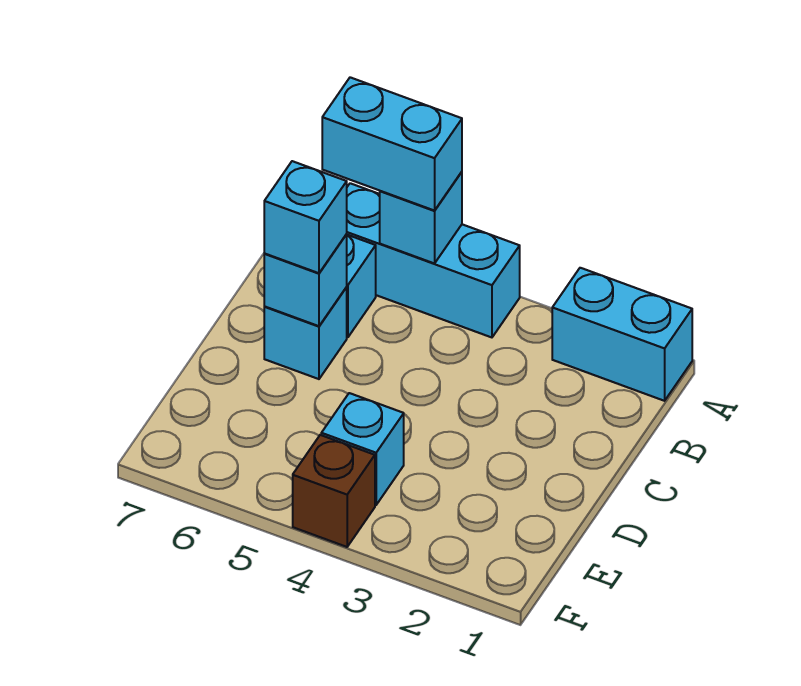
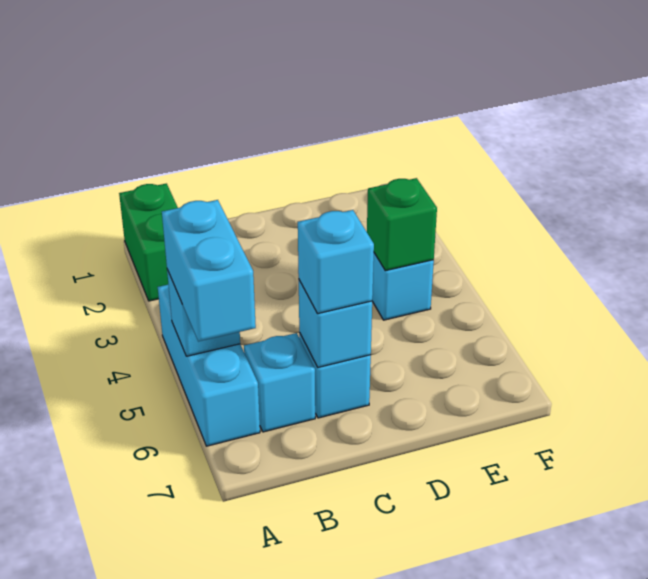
cyan brick A1:A2 level 1 -> green brick A1:A2 level 1
none -> green brick E4 level 2
brown brick F4 level 1 -> none

